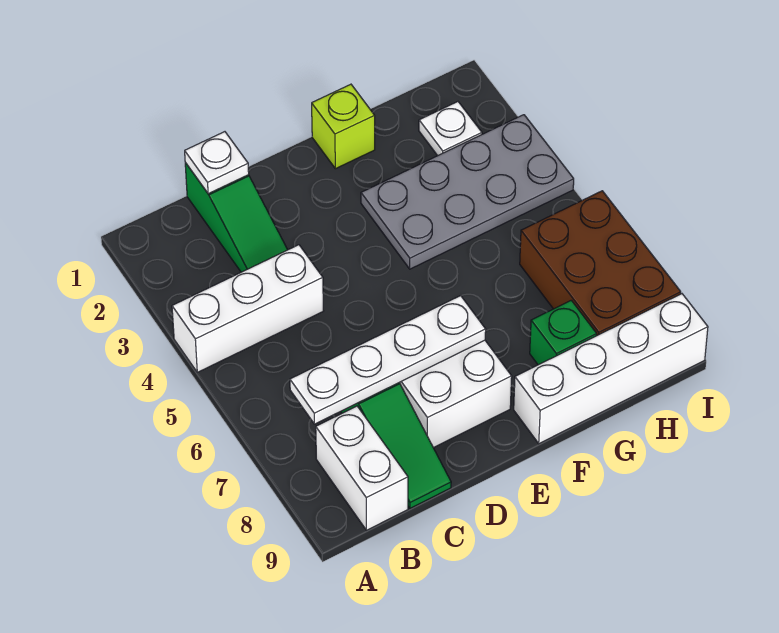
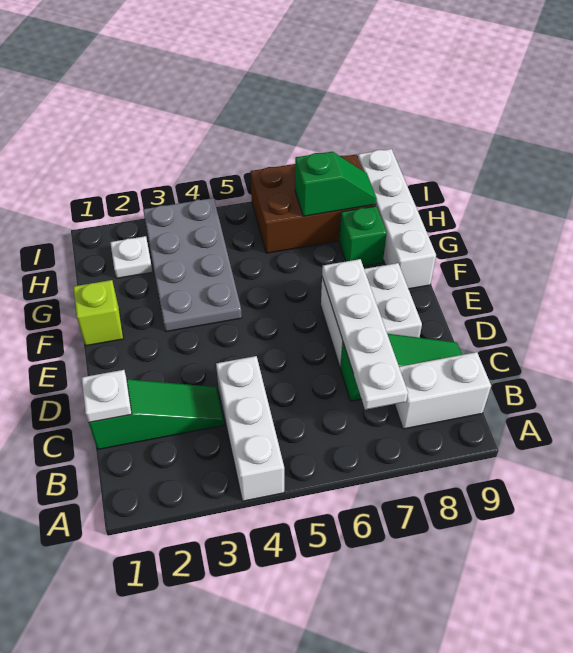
none -> green slope H7:H8 level 2 top 7

